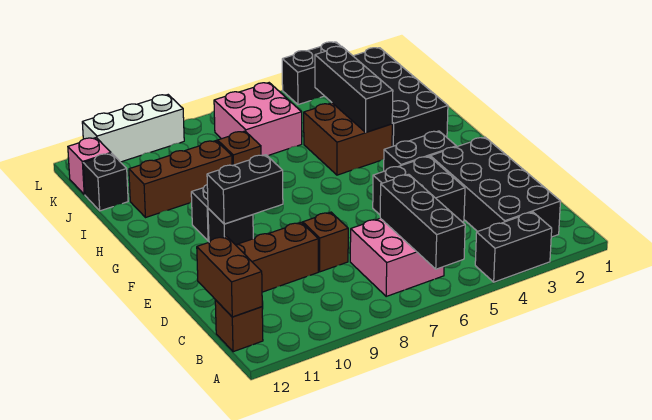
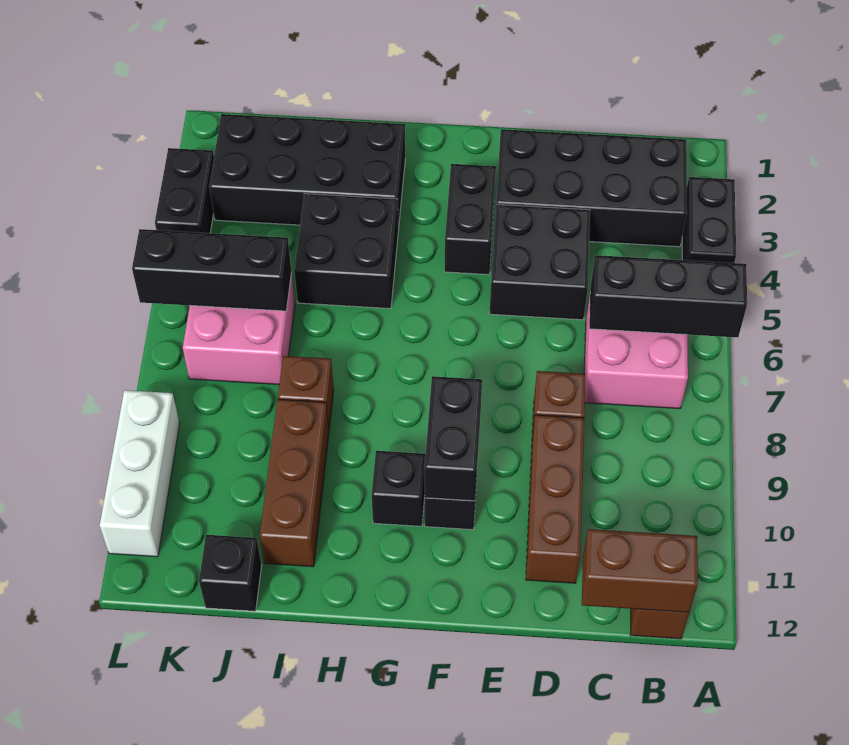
brown brick H4:I5 level 1 -> black brick H4:I5 level 1
black brick H4:J4 level 2 -> black brick J6:L6 level 2
pink brick K12 level 1 -> none

